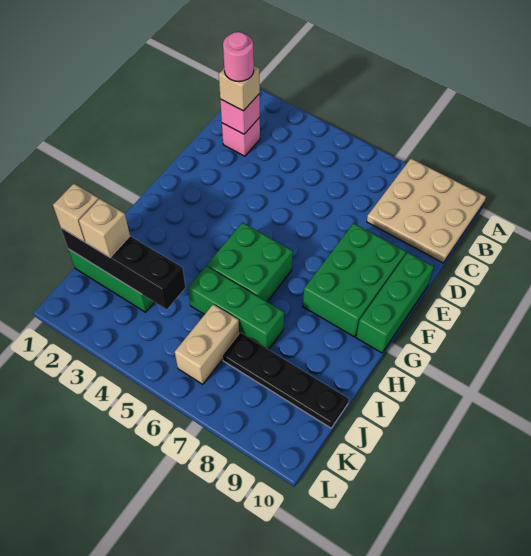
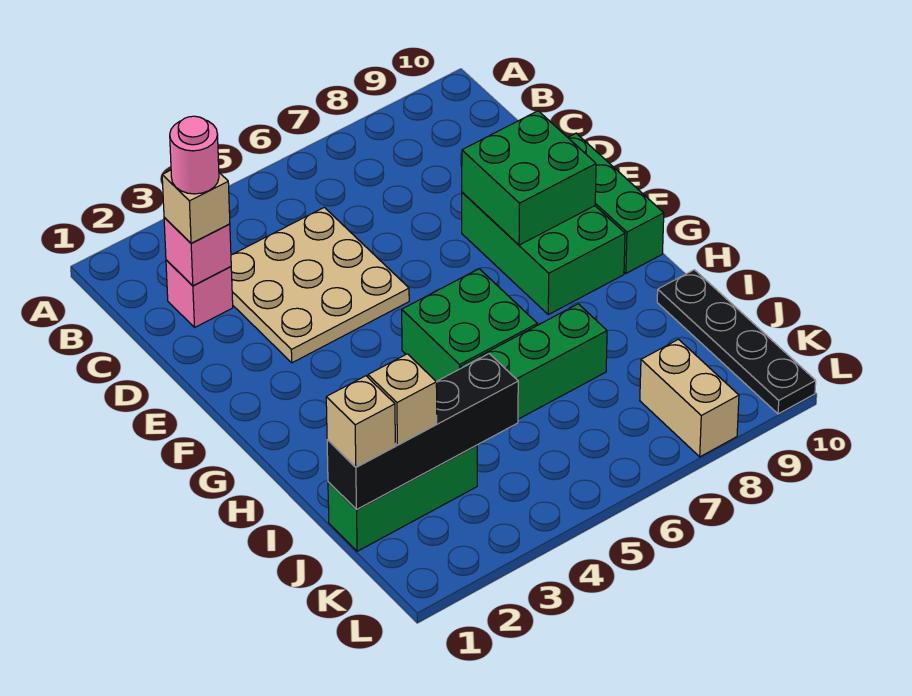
tan plate A8:C10 level 1 -> tan plate C3:E5 level 1
none -> green brick E8:F9 level 2
tan brick J6:K6 level 1 -> tan brick K8:L8 level 1
black plate J7:J10 level 1 -> black plate I10:L10 level 1

